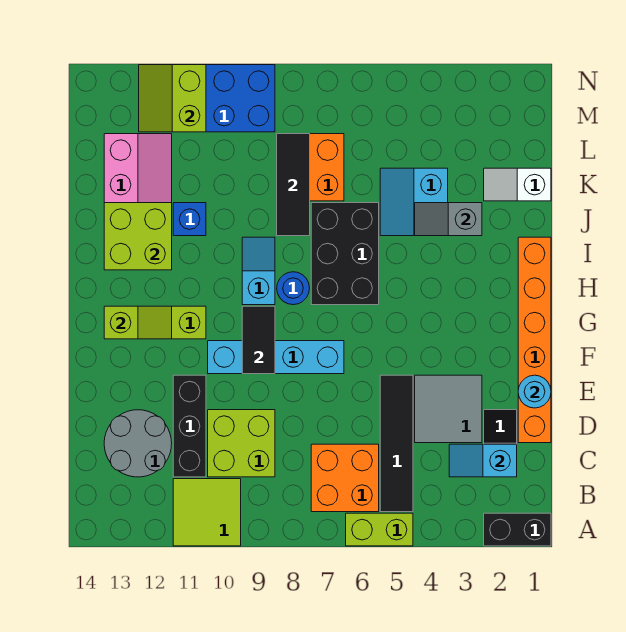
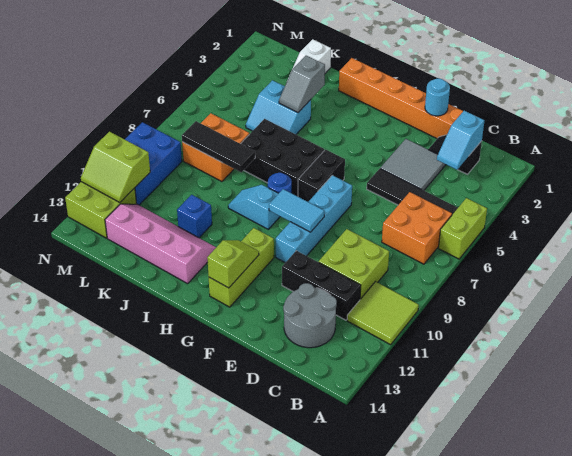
black brick A1:A2 level 1 -> black brick G6:G7 level 1
black tile F9:G9 level 2 -> cyan tile F9:G9 level 2
lime brick I12:J13 level 2 -> lime brick M12:N13 level 1

